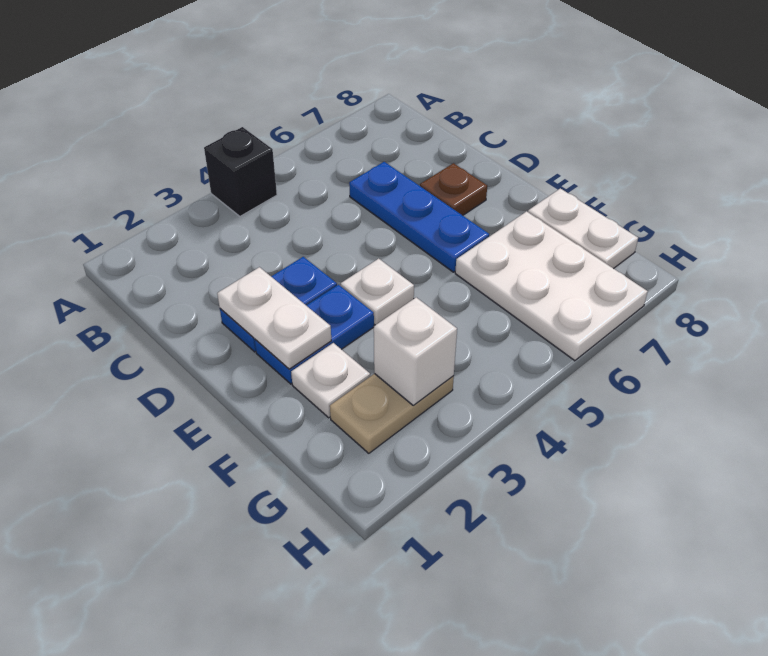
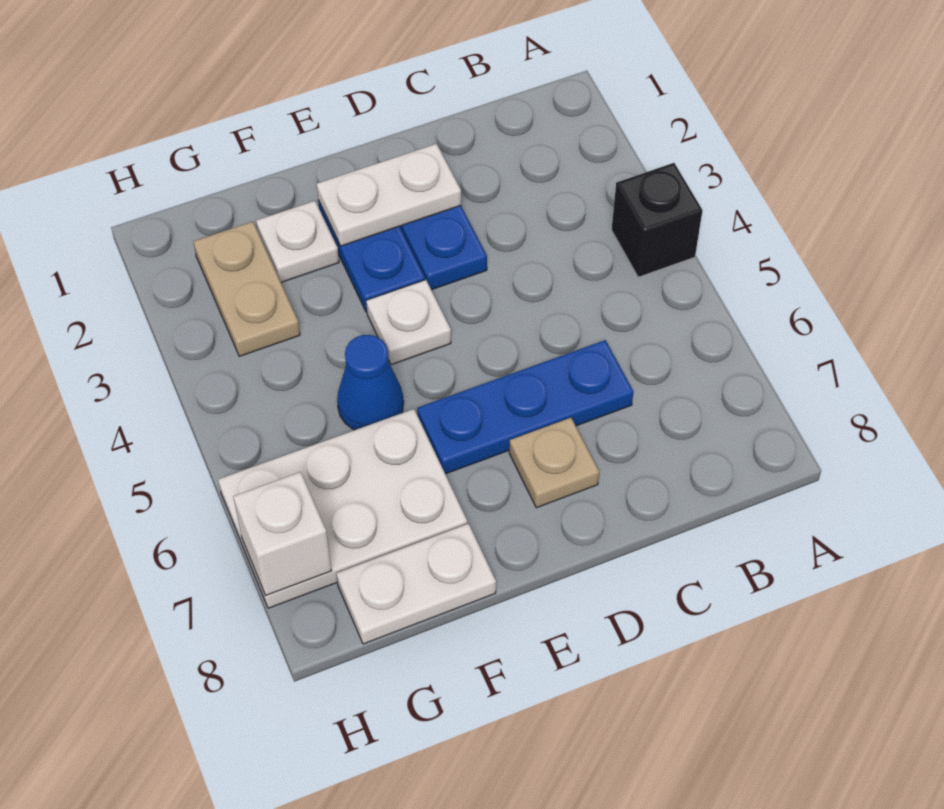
brown plate D7 level 1 -> tan plate D7 level 1
none -> blue cone F5 level 1
white brick G3 level 2 -> white brick H7 level 2

